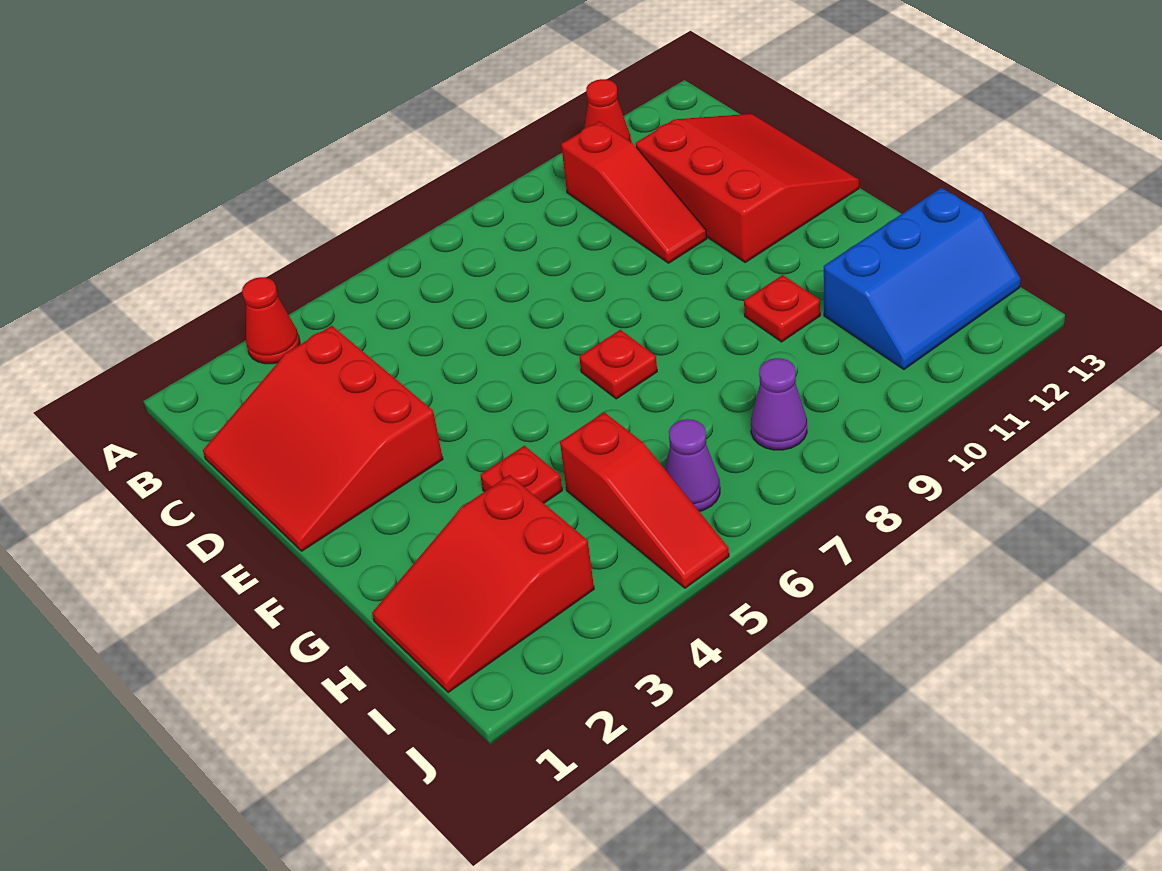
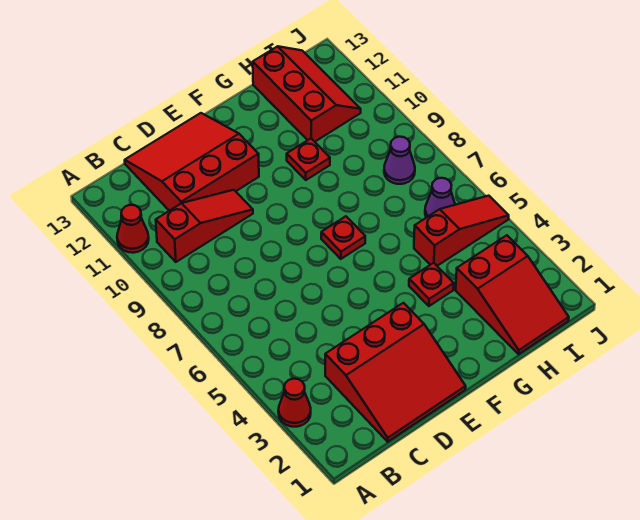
blue slope H11:I13 level 1 top H -> red slope H11:I13 level 1 top H

